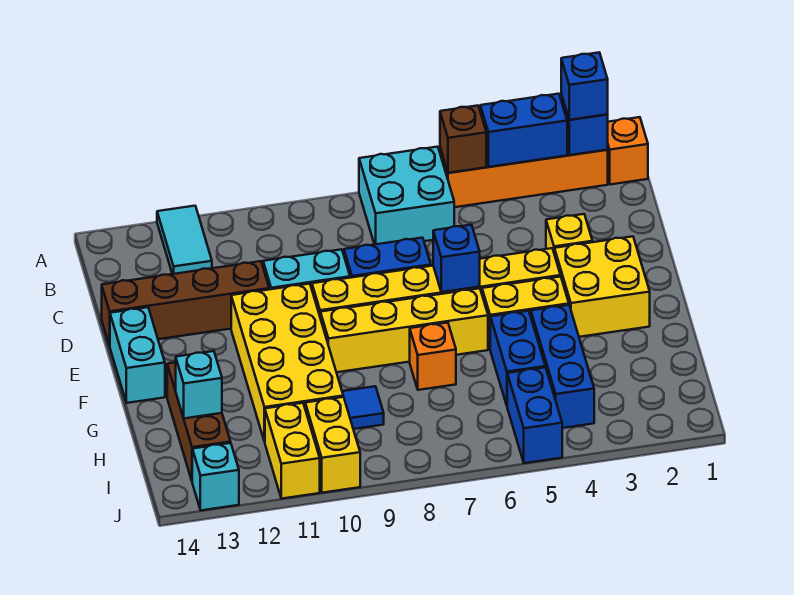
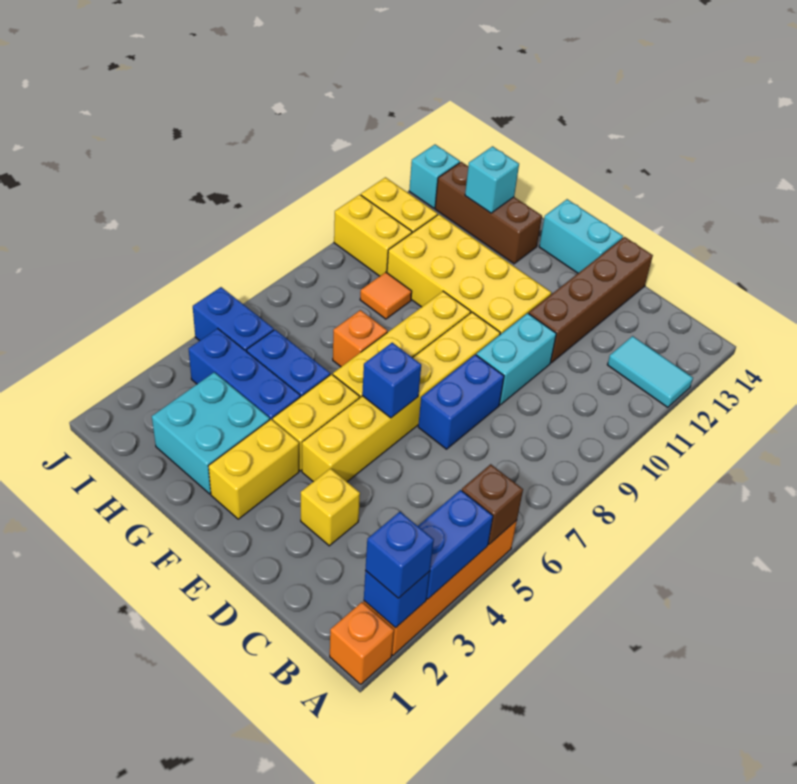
cyan brick A6:B7 level 1 -> cyan brick G2:H3 level 1
yellow brick E2:F3 level 1 -> yellow brick F2:F3 level 1
blue tile H9 level 1 -> orange tile H9 level 1

